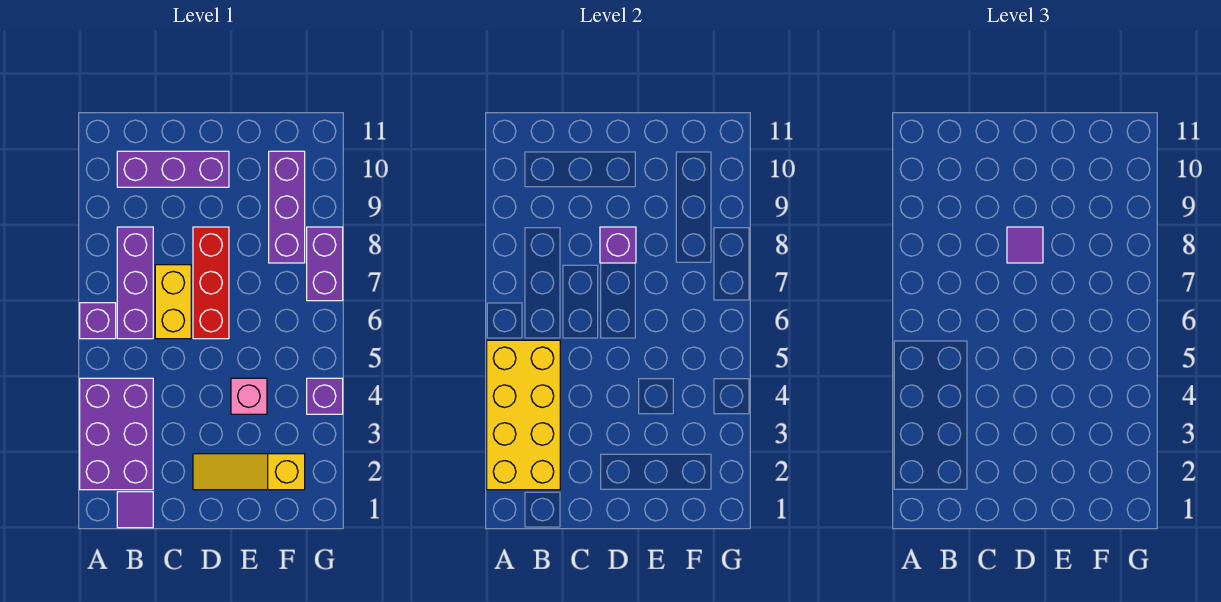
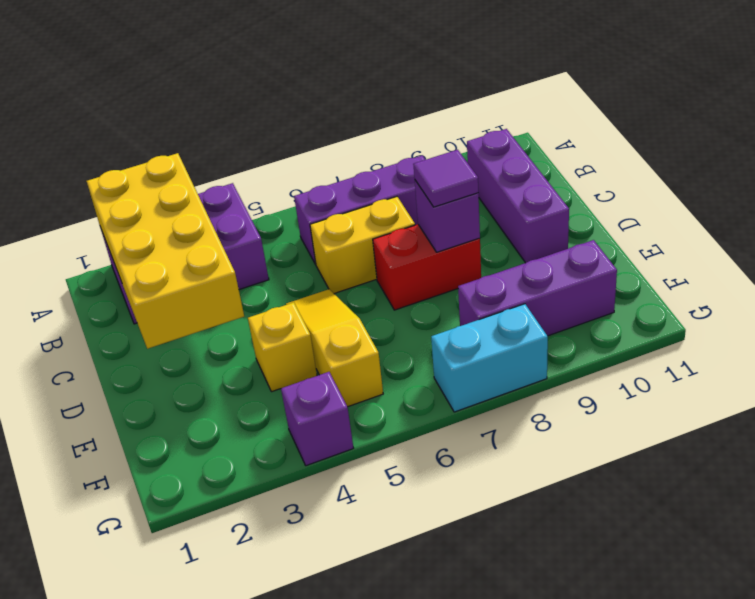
yellow brick A2:B5 level 2 -> yellow brick A2:D3 level 2
purple brick A6 level 1 -> none
purple tile B1 level 1 -> none
yellow slope D2:F2 level 1 top F -> yellow slope D5:F5 level 1 top F
red brick D6:D8 level 1 -> red brick D7:D8 level 1
pink brick E4 level 1 -> yellow brick E4 level 1
purple brick G7:G8 level 1 -> cyan brick G7:G8 level 1

